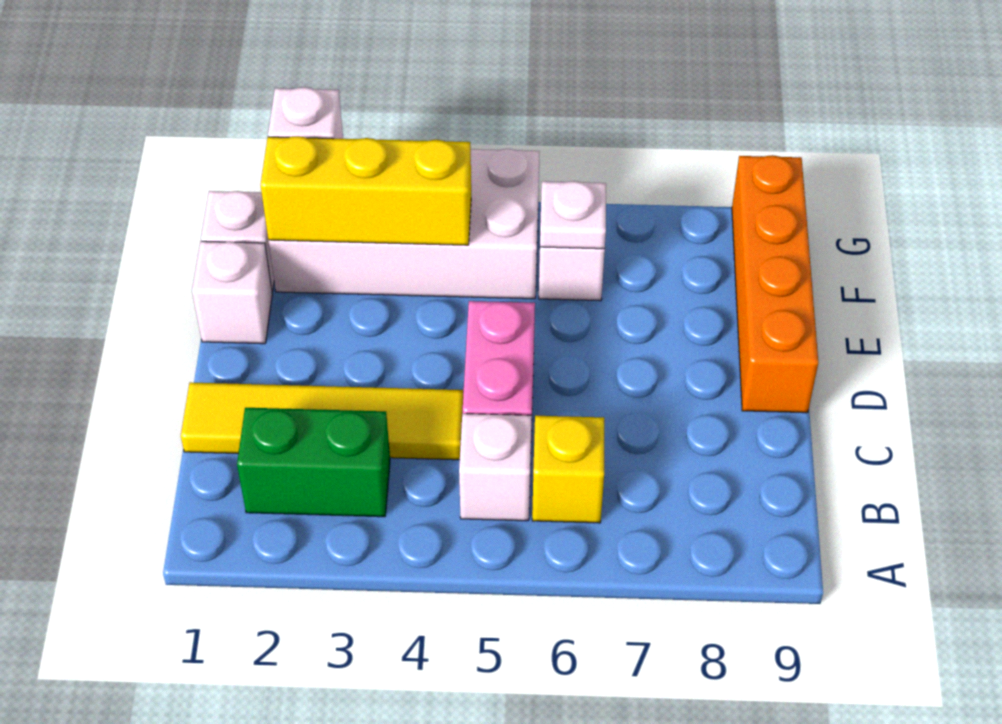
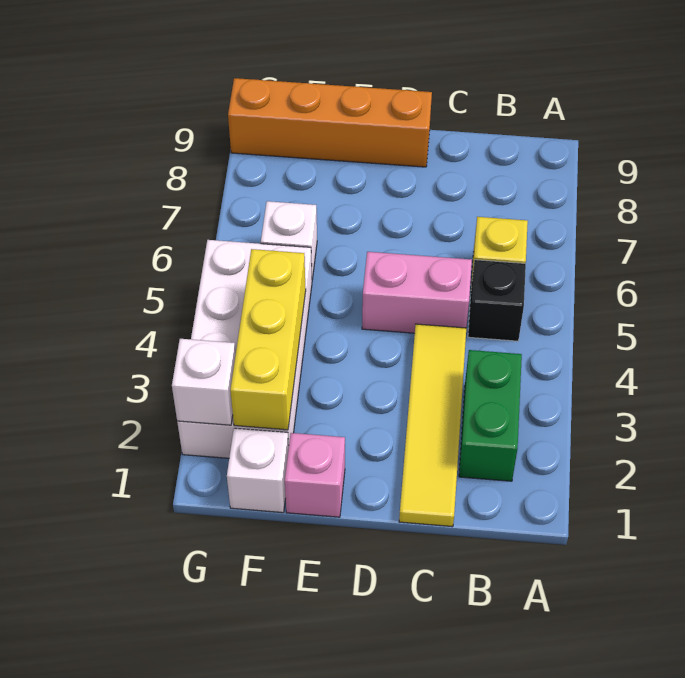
white brick B5 level 1 -> black brick B5 level 1
white brick E1 level 1 -> pink brick E1 level 1
white plate F6 level 2 -> none

